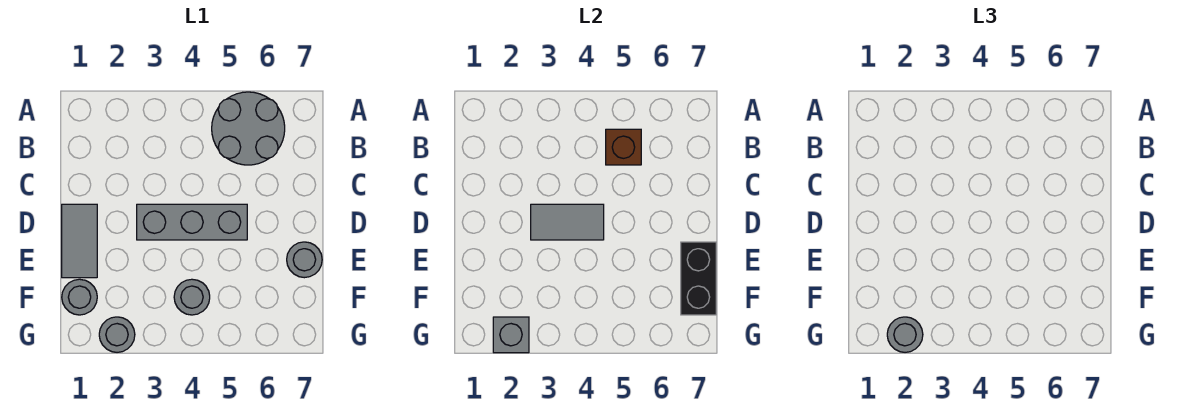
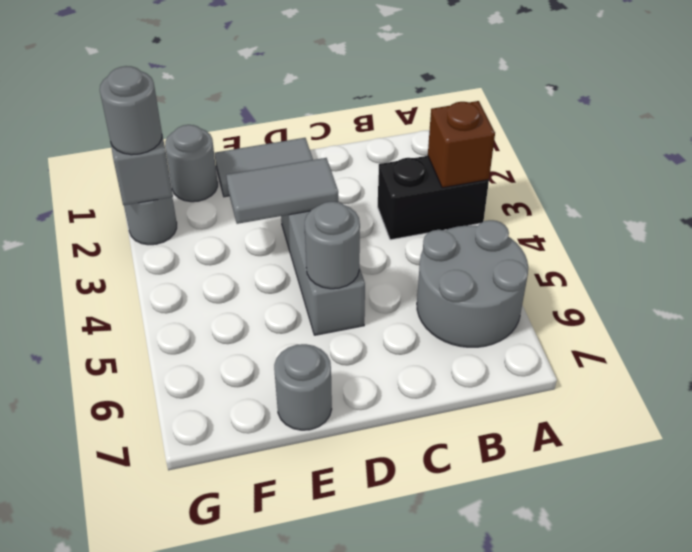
brown brick B5 level 2 -> brown brick A3 level 2
grey tile D3:D4 level 2 -> grey tile D3:E3 level 2
black brick E7:F7 level 2 -> black brick A3:B3 level 1
grey round brick F4 level 1 -> grey round brick D5 level 2

